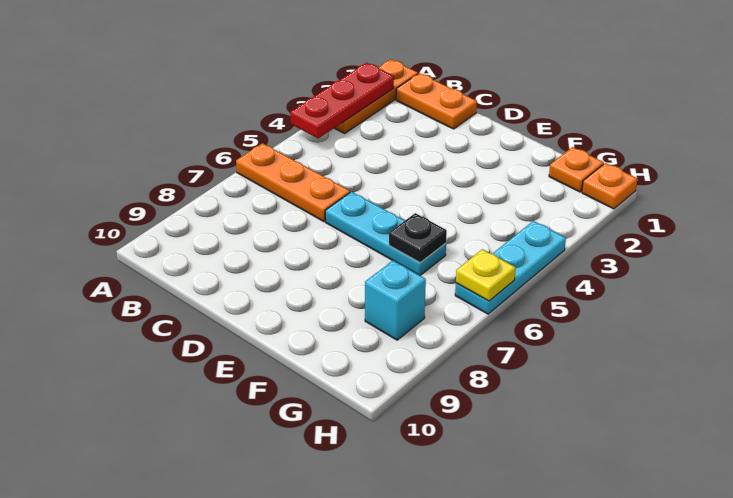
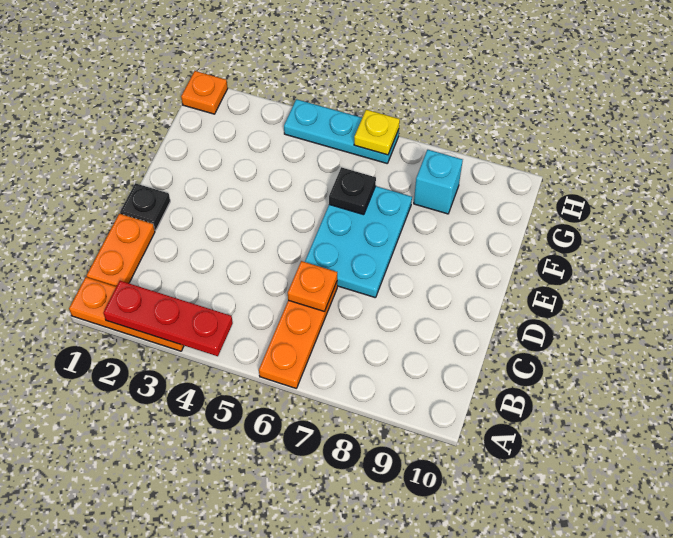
none -> black plate D1 level 1
cyan plate D6:F6 level 1 -> cyan plate D6:F7 level 1
orange plate G1 level 1 -> orange plate C6 level 2

